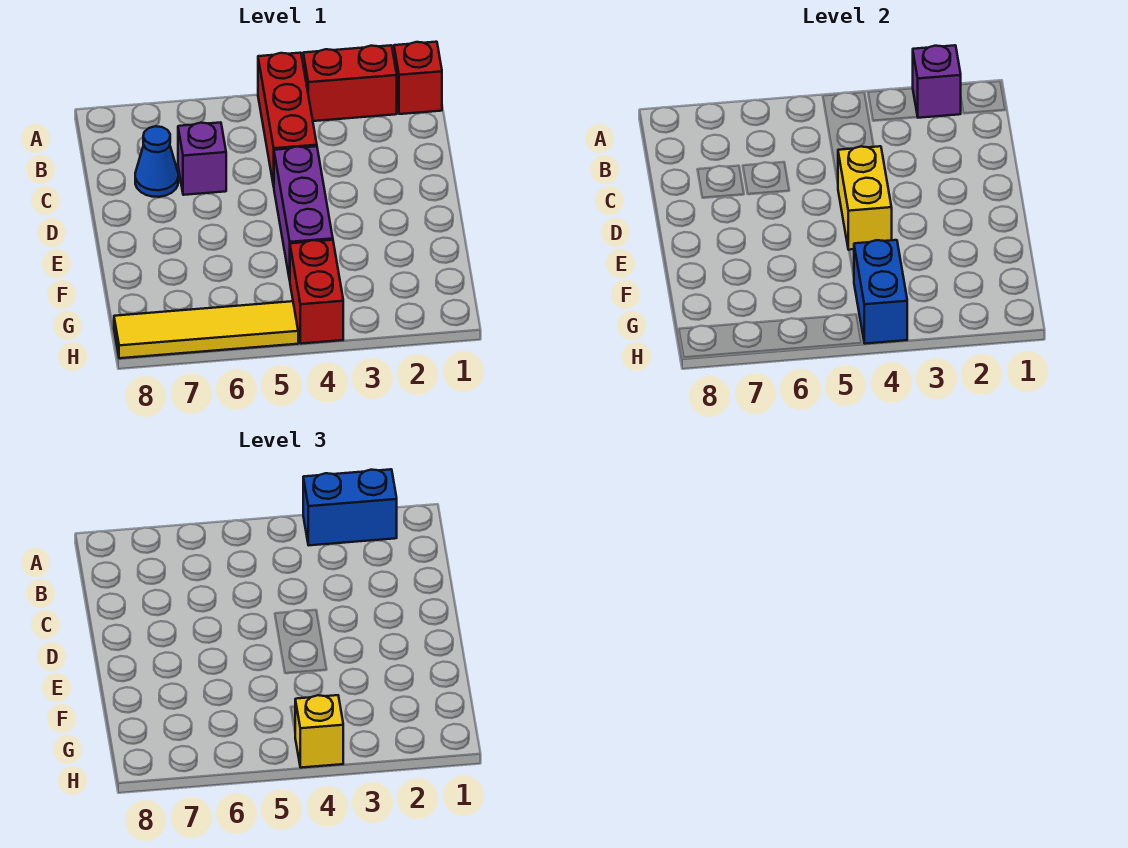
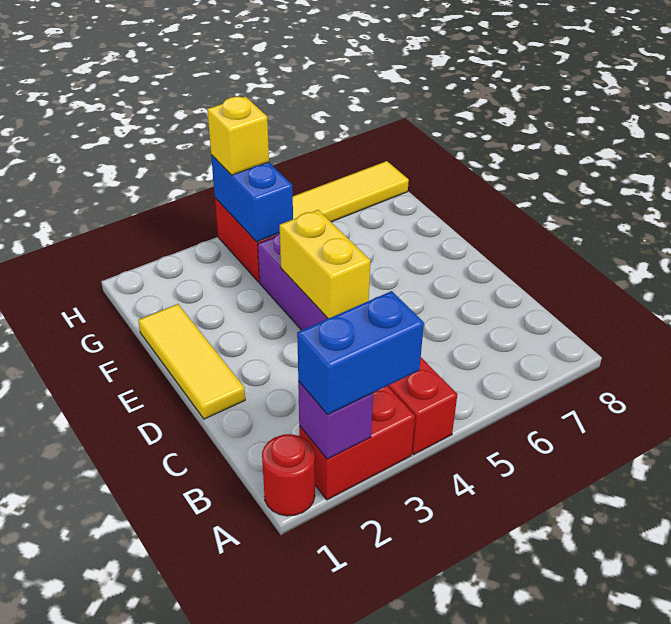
red brick A1 level 1 -> red round brick A1 level 1
purple brick C6 level 1 -> none
blue cone C7 level 1 -> none
none -> yellow tile D1:F1 level 1

